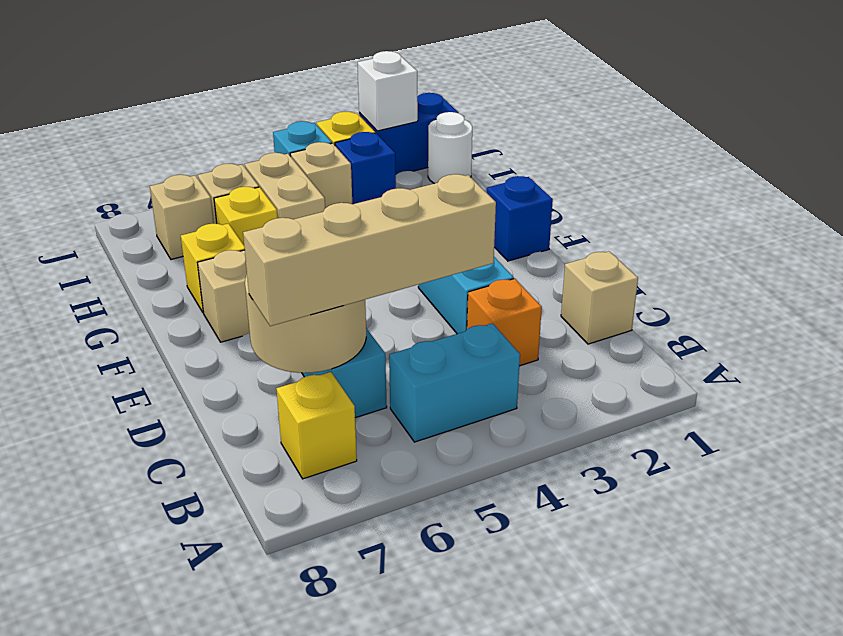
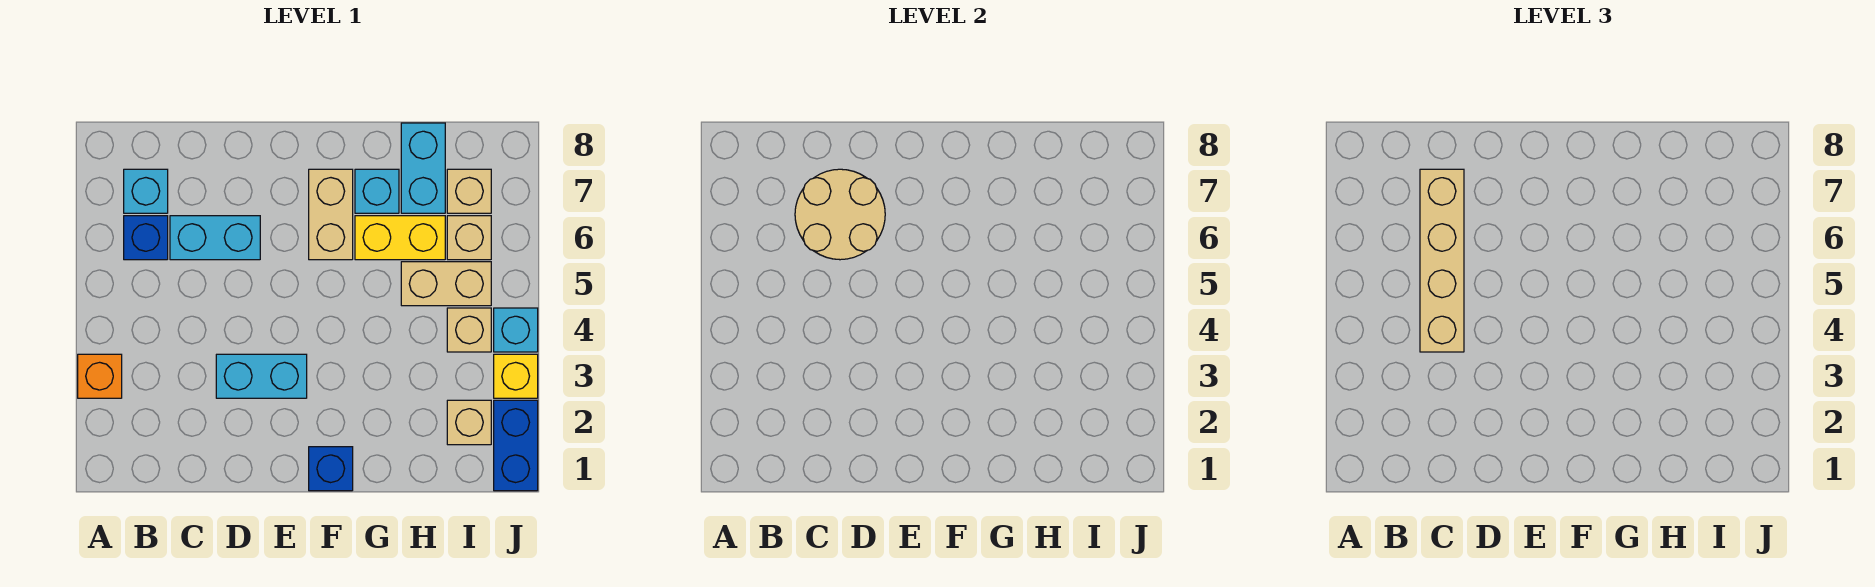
cyan brick B4:B5 level 1 -> cyan brick H7:H8 level 1
yellow brick B7 level 1 -> cyan brick B7 level 1
tan brick C1 level 1 -> tan brick I2 level 1
orange brick C3 level 1 -> orange brick A3 level 1
yellow brick G7 level 1 -> cyan brick G7 level 1
yellow brick H6 level 1 -> yellow brick G6:H6 level 1
white round brick I1 level 1 -> none
blue brick I3 level 1 -> blue brick B6 level 1
white brick J2 level 2 -> none

